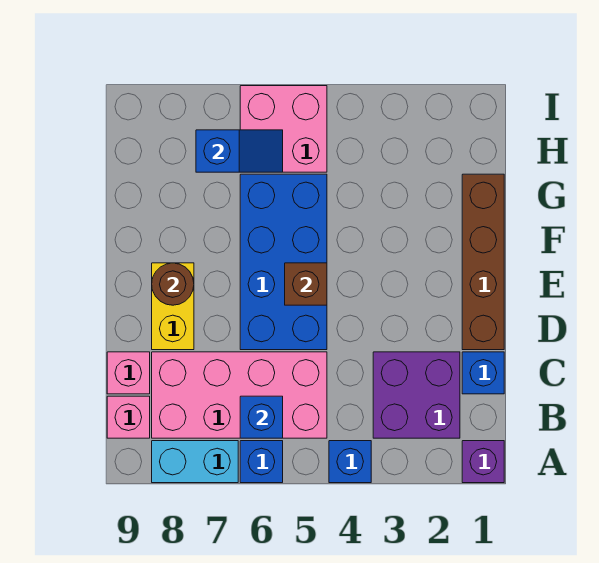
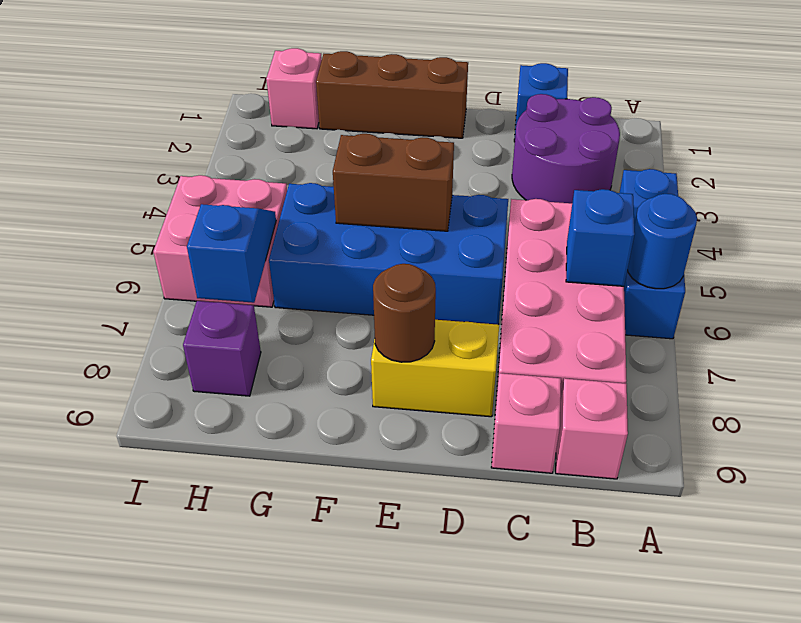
purple brick A1 level 1 -> purple brick H8 level 1
none -> blue round brick A6 level 2
cyan brick A7:A8 level 1 -> none
purple brick B2:C3 level 1 -> purple round brick B2:C3 level 1
brown brick D1:G1 level 1 -> brown brick E1:G1 level 1
brown brick E5 level 2 -> brown brick E5:F5 level 2
none -> pink brick H1 level 1

